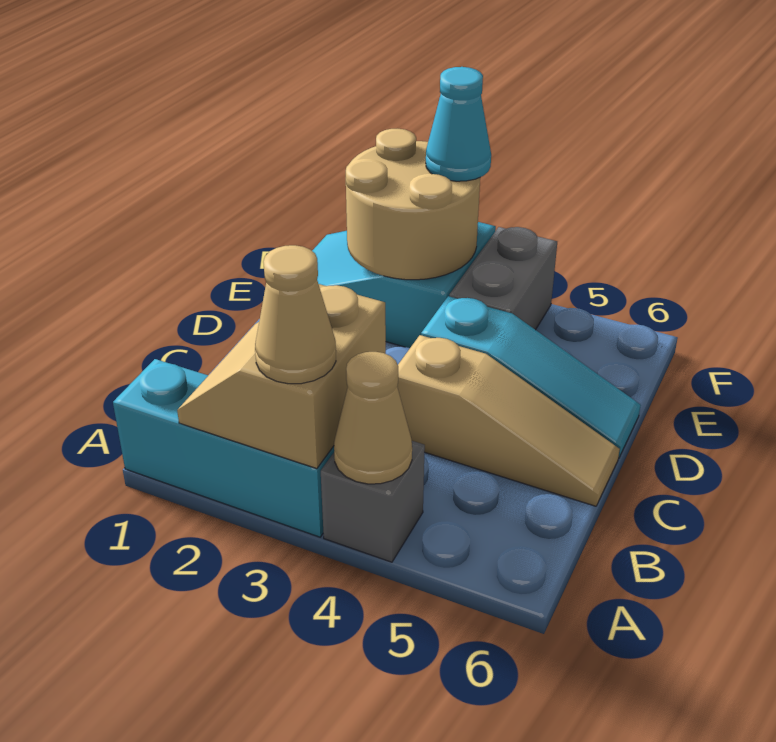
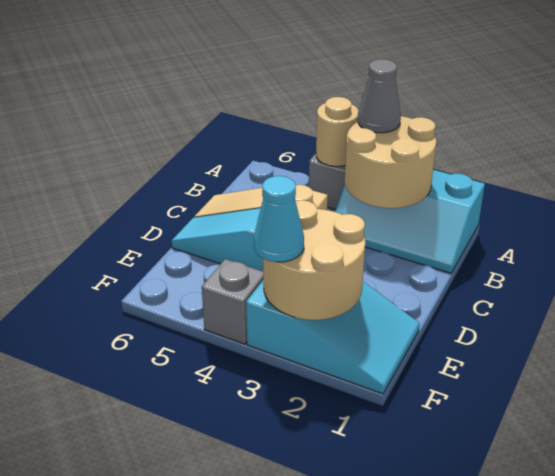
tan slope A2:B3 level 2 top 3 -> tan round brick A2:B3 level 2
tan cone A3 level 3 -> grey cone A3 level 3
tan cone A4 level 2 -> tan round brick A4 level 2
grey brick E4:F4 level 1 -> grey brick F4 level 1

